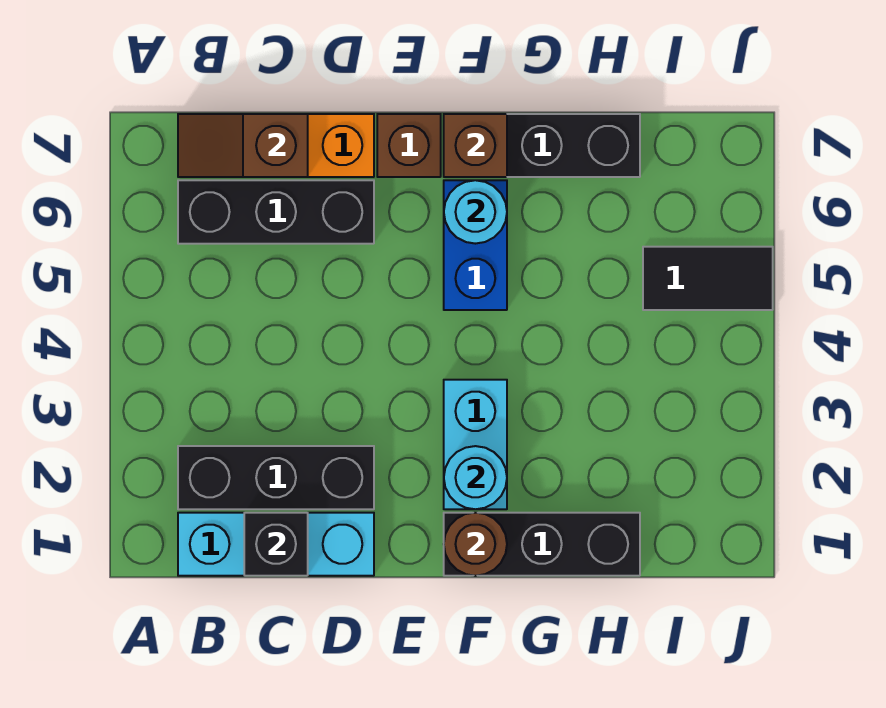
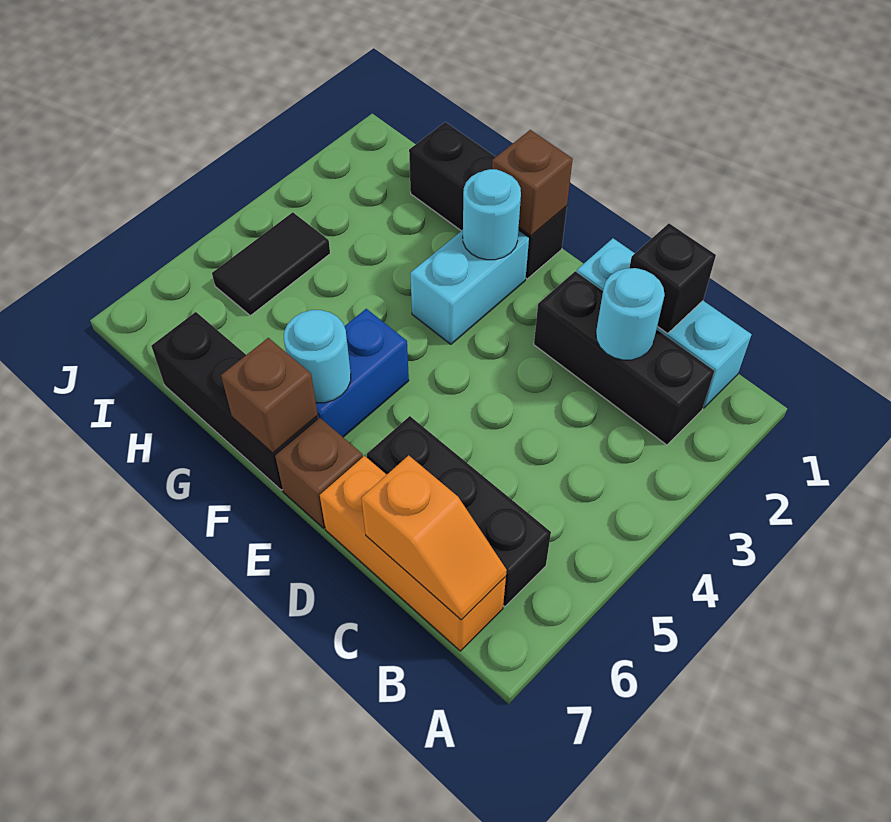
brown slope B7:C7 level 2 top C -> orange slope B7:C7 level 2 top C
none -> cyan round brick C2 level 2
brown round brick F1 level 2 -> brown brick F1 level 2
black tile I5:J5 level 1 -> black tile I4:I5 level 1

